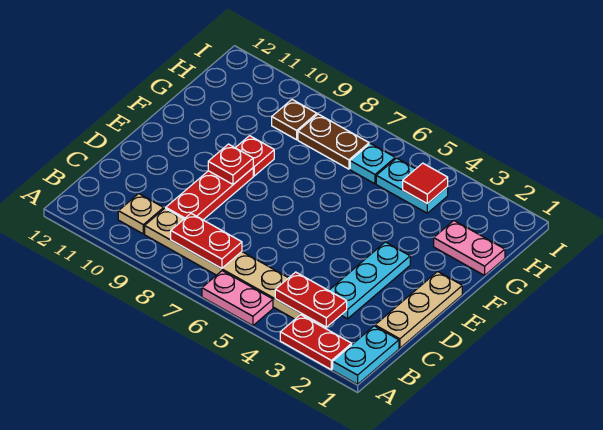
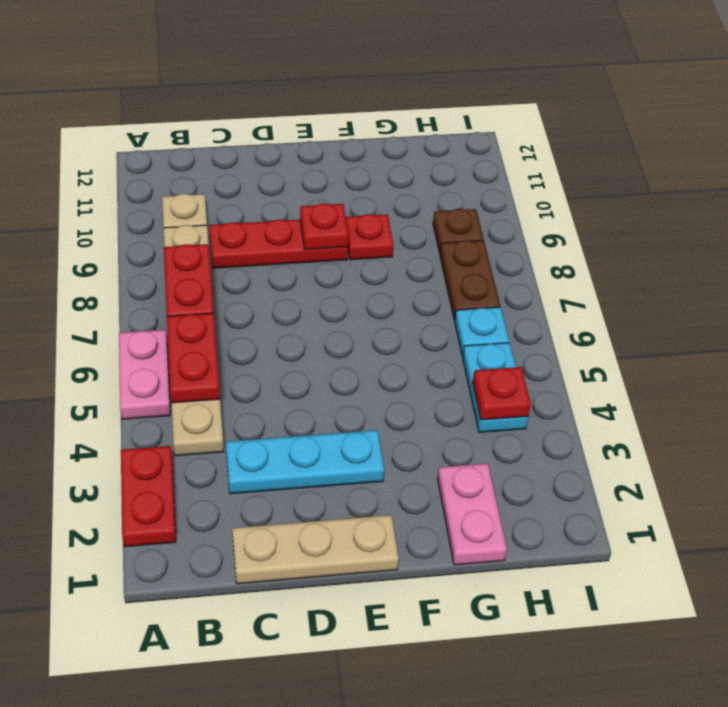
cyan plate A1:B1 level 1 -> none
red plate B3:B4 level 2 -> red plate B5:B6 level 2
red tile H4 level 2 -> red plate H4 level 2

